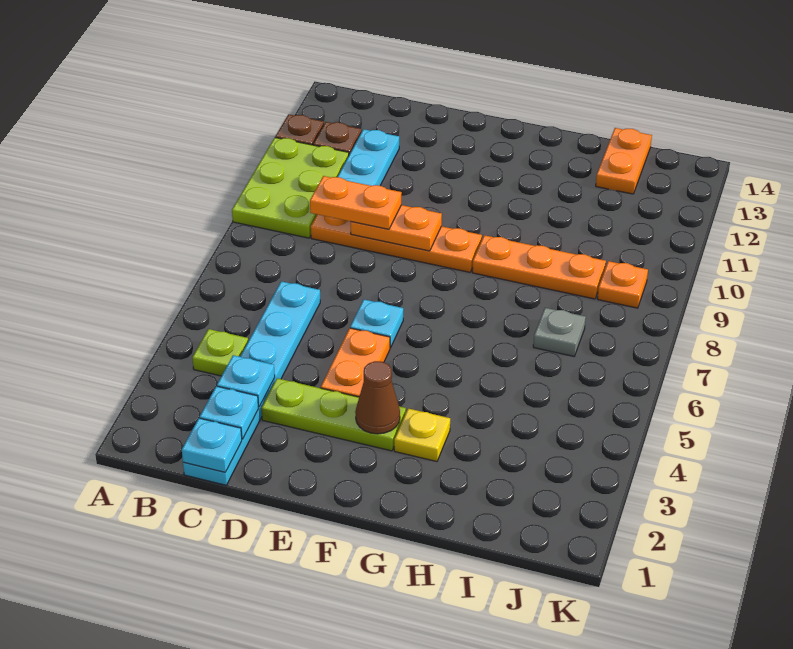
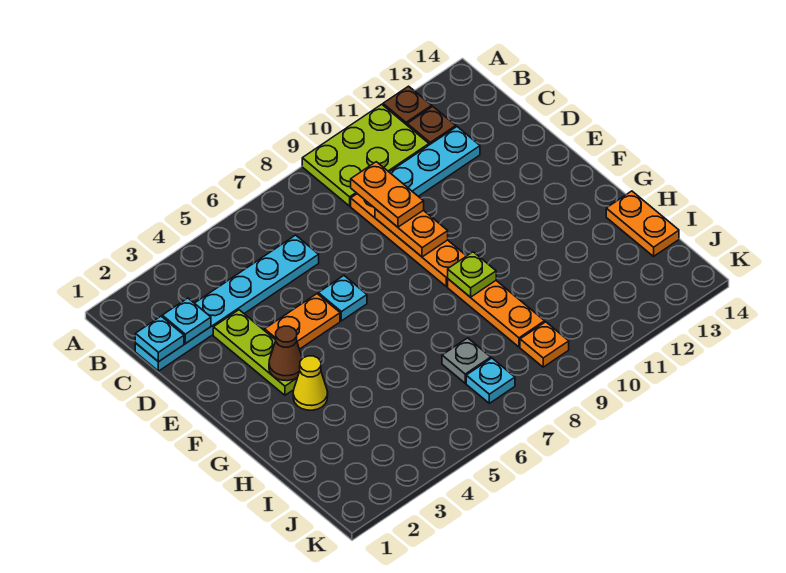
lime plate B4 level 1 -> lime plate G9 level 2
cyan plate C3 level 2 -> cyan plate J7 level 1
yellow plate G3 level 1 -> yellow cone G3 level 1
orange plate I13:I14 level 1 -> orange plate H14:I14 level 1

